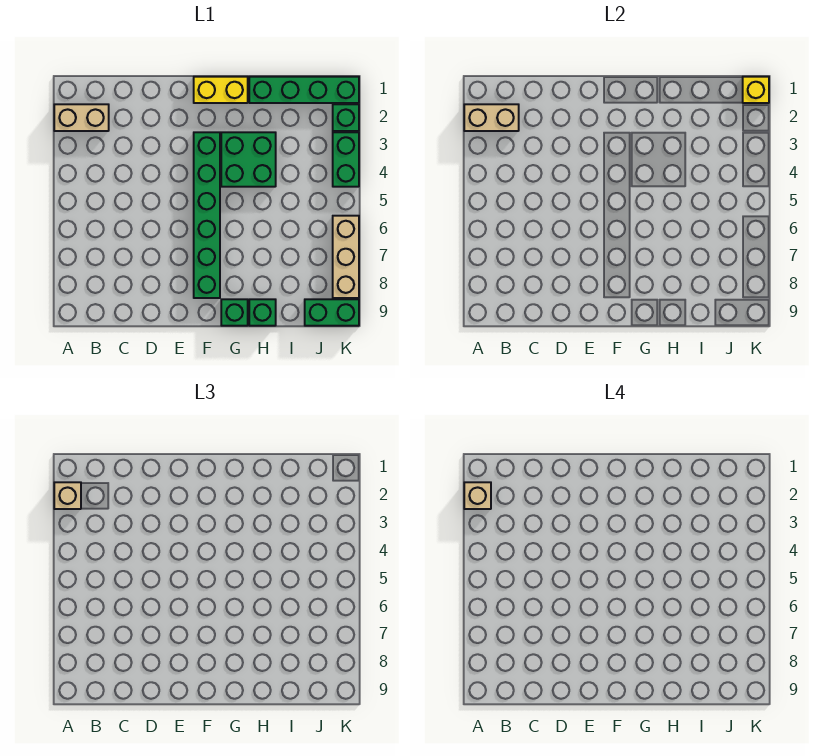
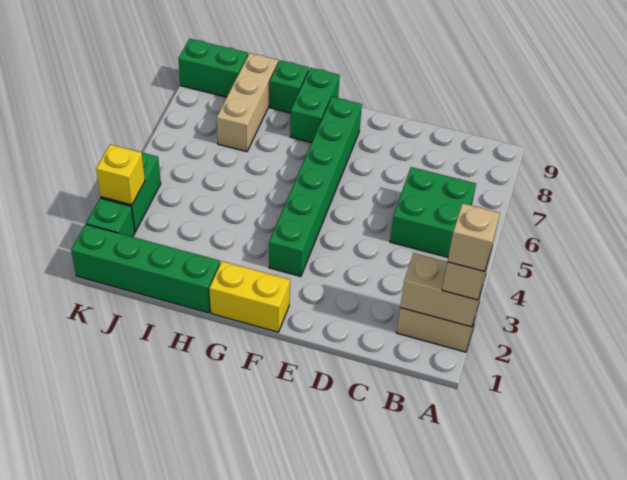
green brick G3:H4 level 1 -> green brick B5:C6 level 1
green brick G9 level 1 -> green brick G8:G9 level 1
yellow brick K1 level 2 -> yellow brick K3 level 2
tan brick K6:K8 level 1 -> tan brick I7:I9 level 1

